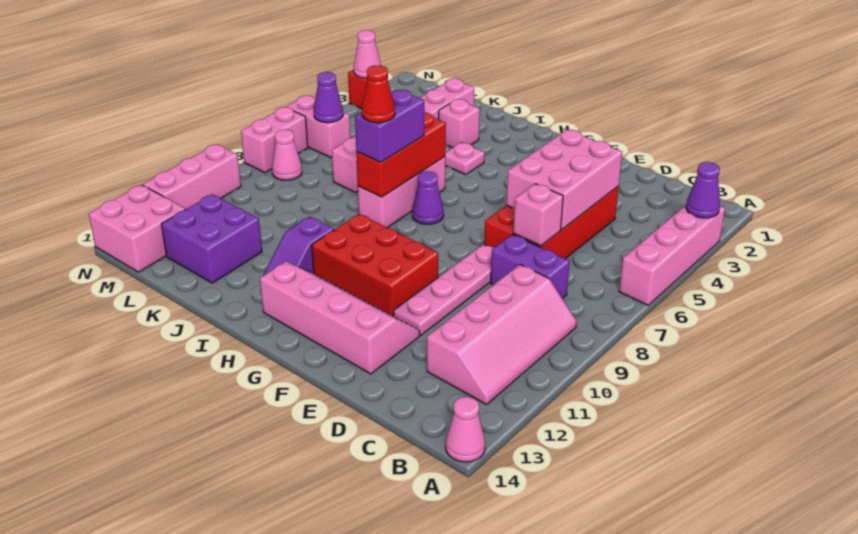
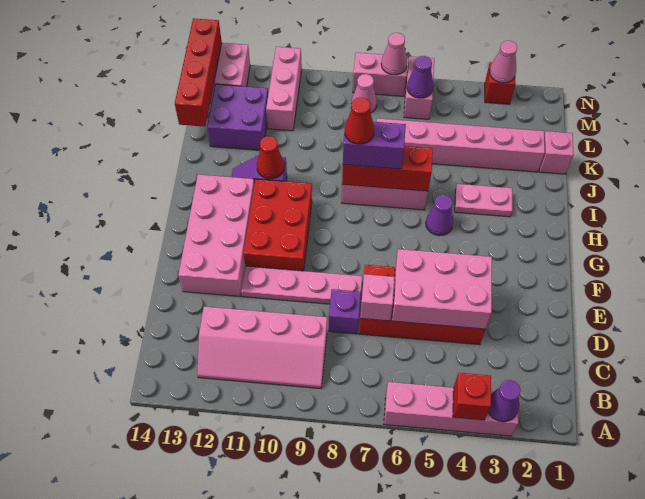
none -> red brick A4 level 2
pink cone A14 level 1 -> pink cone N7 level 2
purple brick C8:D8 level 1 -> purple brick D8 level 1
pink slope E12:H13 level 1 top 13 -> pink brick E12:H13 level 1
purple cone H7 level 1 -> purple cone H5 level 1
pink plate I4 level 1 -> pink plate I3:I4 level 1
none -> red cone I11 level 2
pink brick J3 level 1 -> pink brick K1 level 1
none -> red brick K14:N14 level 2
pink brick N10:N12 level 1 -> pink brick L11:N11 level 1

